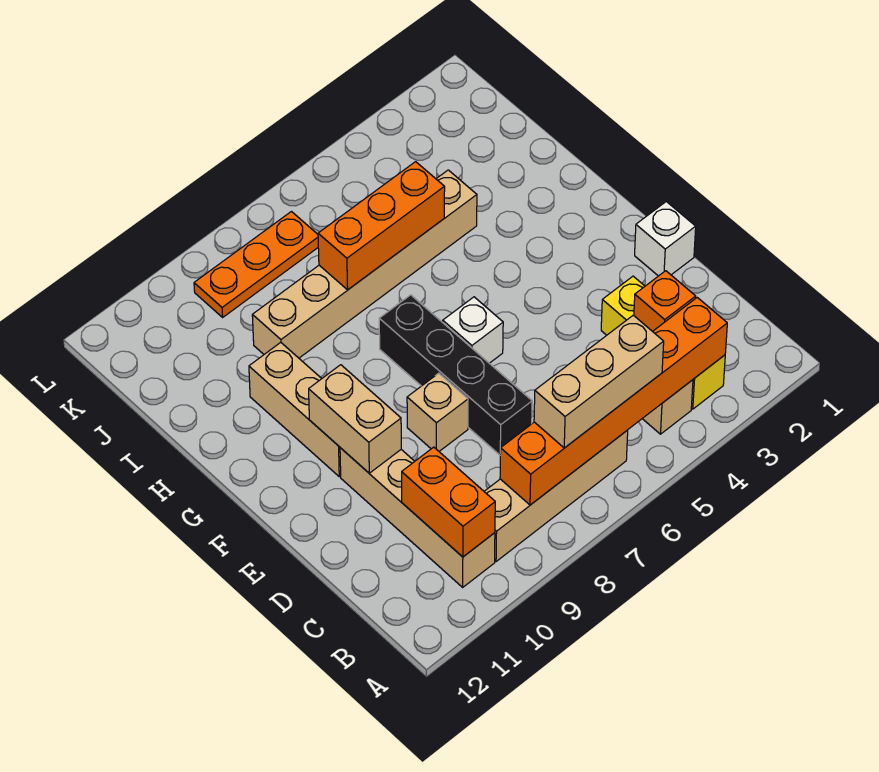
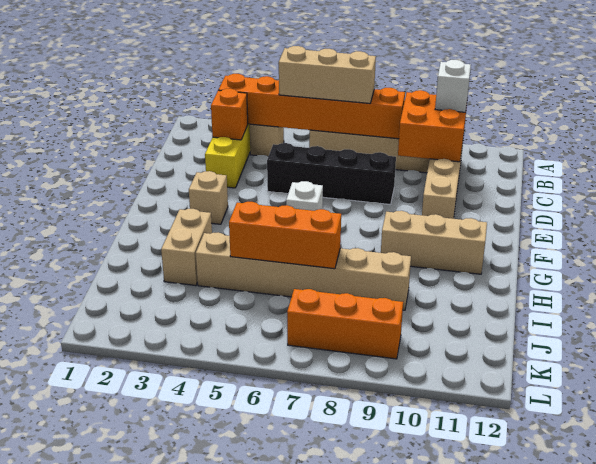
orange brick B10:C10 level 2 -> orange brick B9:C10 level 2
black brick D7:G7 level 1 -> black brick D5:D8 level 1
white brick E1 level 1 -> white brick B10 level 3
tan brick E8 level 1 -> tan brick F3 level 1
tan brick E10:F10 level 2 -> tan brick H3:I3 level 1
tan brick F10:H10 level 1 -> tan brick G9:G11 level 1
orange plate K7:K9 level 1 -> orange brick K7:K9 level 1

